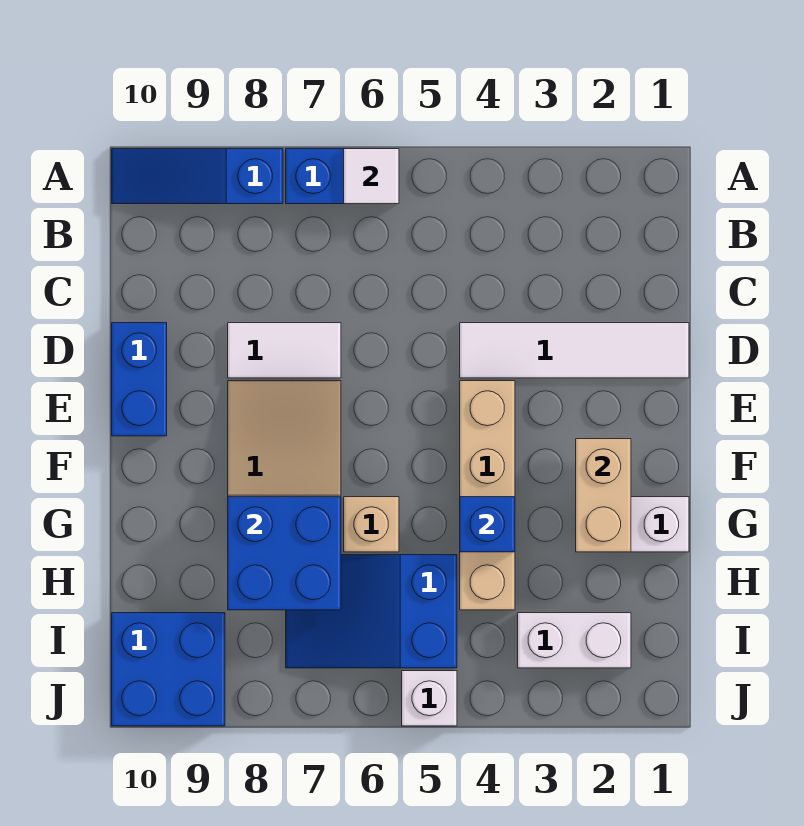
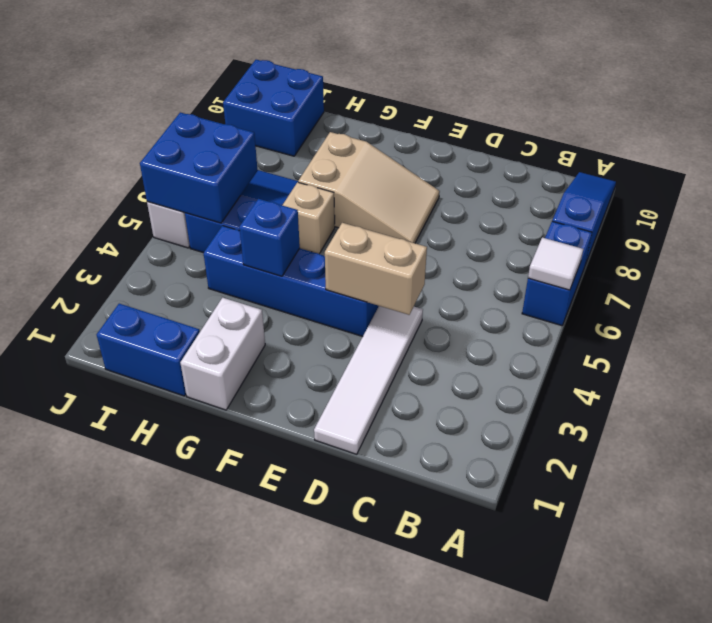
white tile D7:D8 level 1 -> none
blue brick D10:E10 level 1 -> blue brick H1:I1 level 1
tan brick E4:H4 level 1 -> blue brick E4:H4 level 1
tan brick F2:G2 level 2 -> tan brick D4:E4 level 2
blue brick G7:H8 level 2 -> blue brick I5:J6 level 2
white brick I2:I3 level 1 -> none

